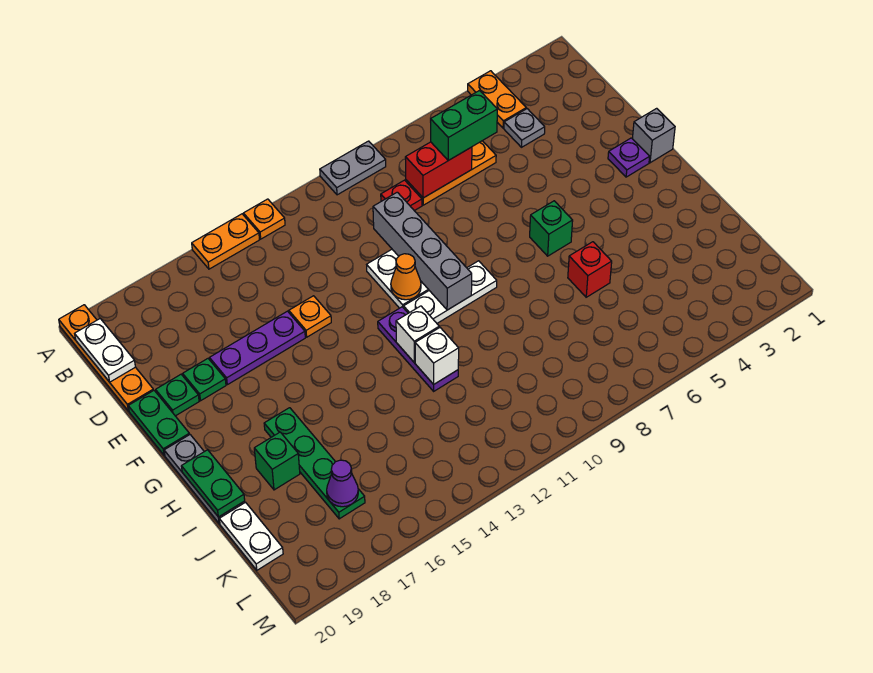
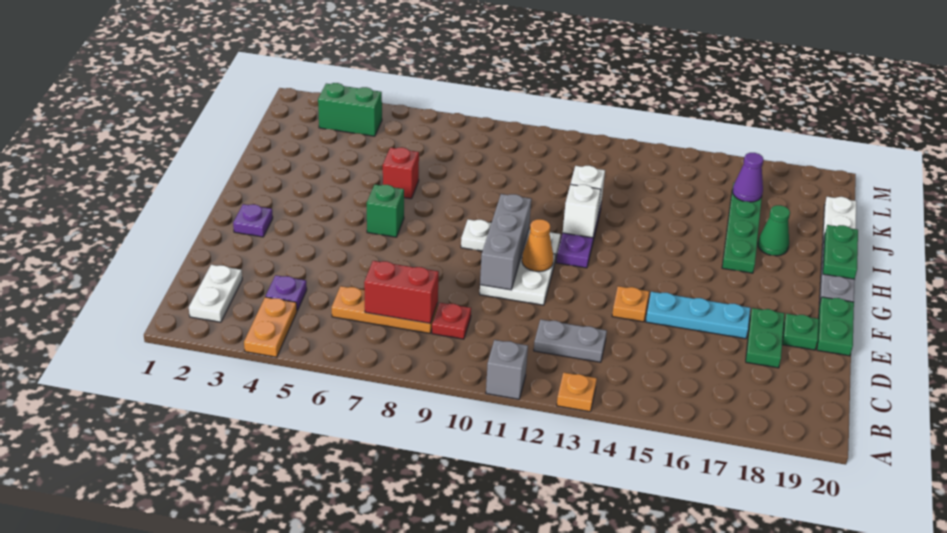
grey plate A9:A10 level 1 -> grey plate C12:C13 level 1
orange plate A14:A15 level 1 -> none
orange plate A20:D20 level 1 -> none
white plate B20:C20 level 2 -> white plate B2:C2 level 1
grey plate C4 level 1 -> purple plate C4 level 1
green brick C6:C7 level 3 -> green brick L3:L4 level 1
grey brick D10:G10 level 2 -> grey brick E10:G10 level 2
purple plate E15:E17 level 1 -> cyan plate E15:E17 level 1
green plate E18 level 1 -> green plate D18:E18 level 1
grey brick F1 level 1 -> grey brick A11 level 1
green brick I18 level 1 -> green cone I18 level 1

